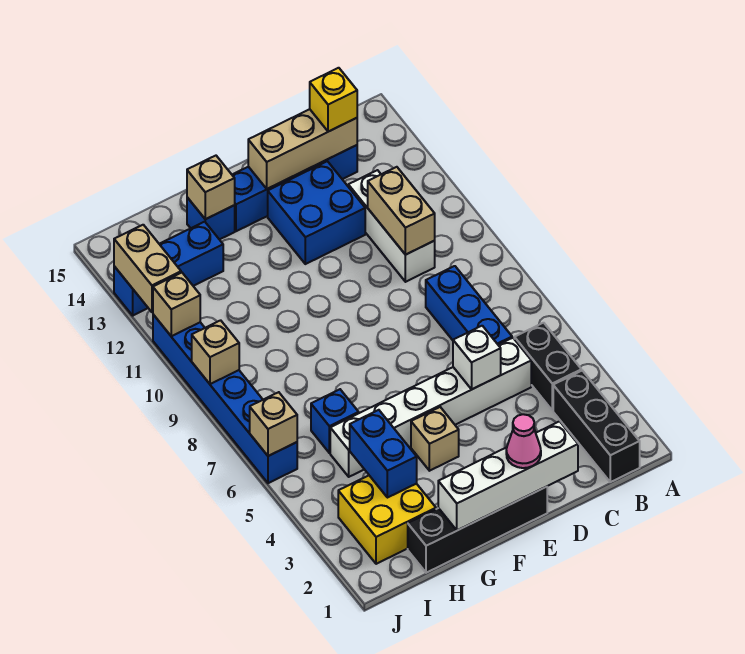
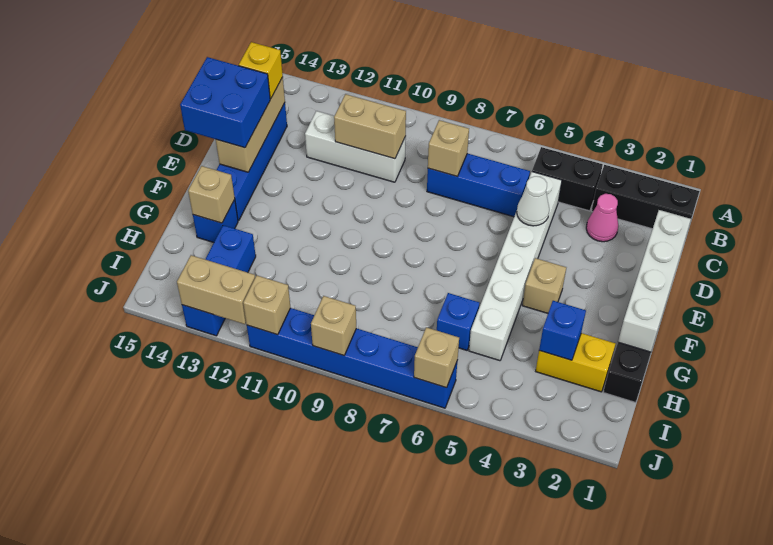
none -> tan brick C8 level 2
white brick D5 level 2 -> white cone D5 level 2
blue brick D12:E13 level 1 -> blue brick D14:E15 level 3
pink cone E1 level 3 -> pink cone C3 level 1
yellow brick H2:I3 level 1 -> yellow brick H2:H3 level 1
blue brick H3:H4 level 2 -> blue brick H3 level 2

